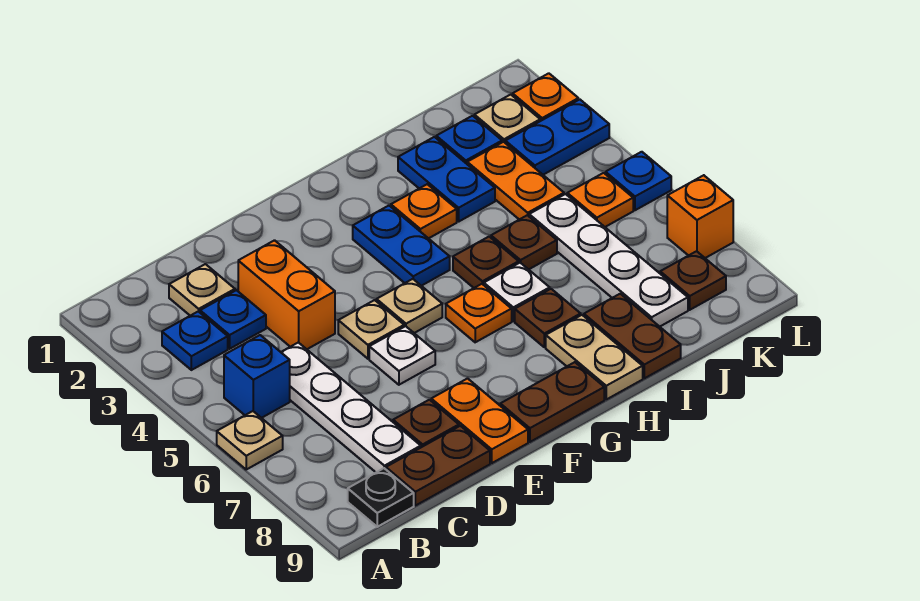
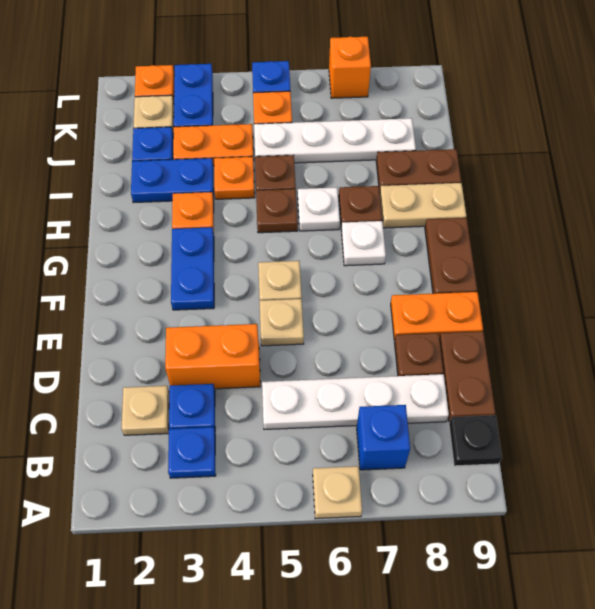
blue brick B5 level 1 -> blue brick B7 level 1
white plate E6 level 1 -> white plate G7 level 1
blue plate G3:G4 level 1 -> blue plate F3:G3 level 1
orange plate G6 level 1 -> orange plate I4 level 1
brown plate K8 level 1 -> none

